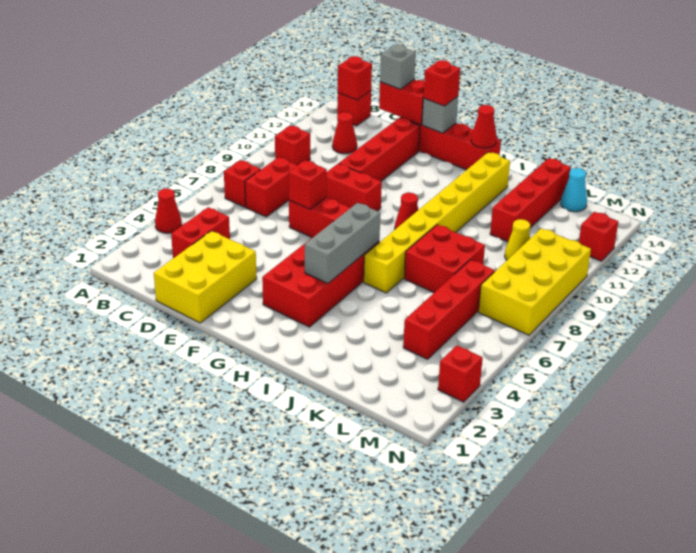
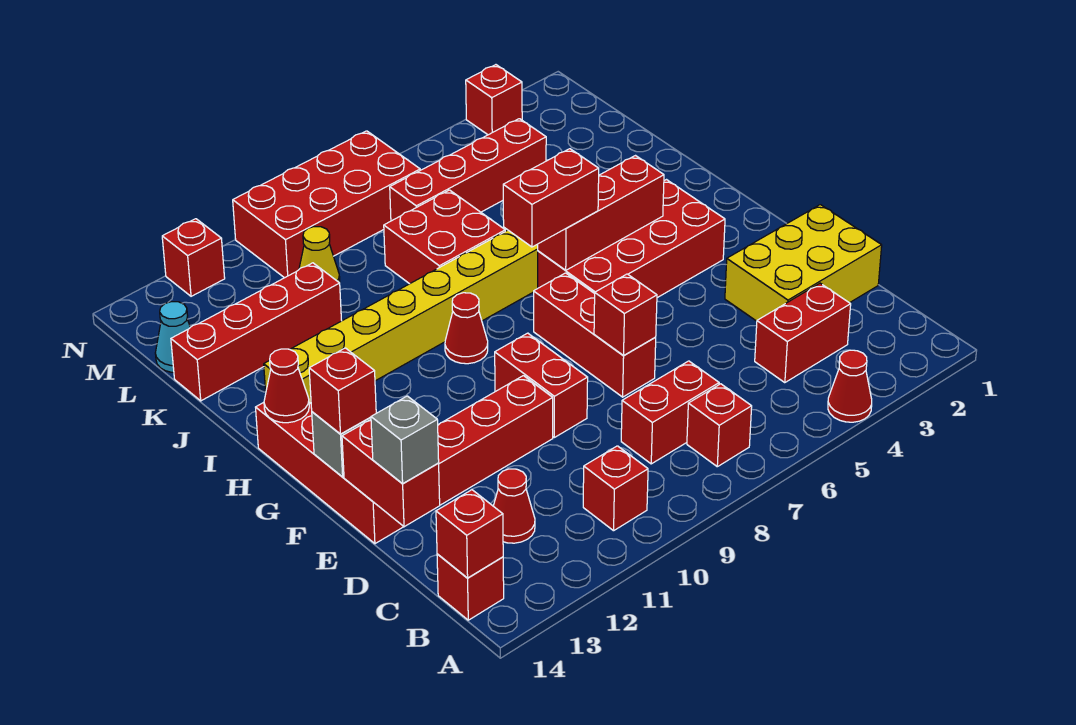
grey brick H4:H6 level 2 -> red brick H4:H6 level 2
none -> red brick H6:H7 level 3
yellow brick M7:N10 level 1 -> red brick M7:N10 level 1

